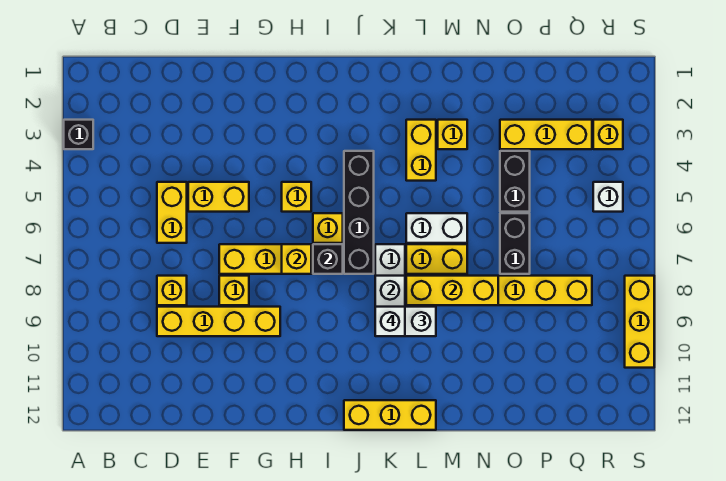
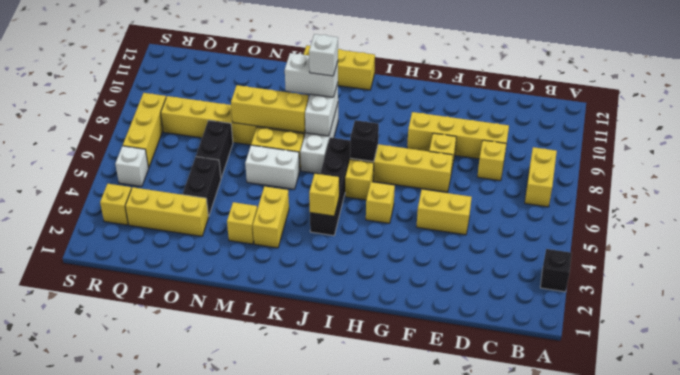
yellow brick D5:D6 level 1 -> yellow brick B7:B8 level 1
yellow brick H7 level 2 -> yellow brick J4 level 2
yellow brick S8:S10 level 1 -> yellow brick R6:R8 level 1

